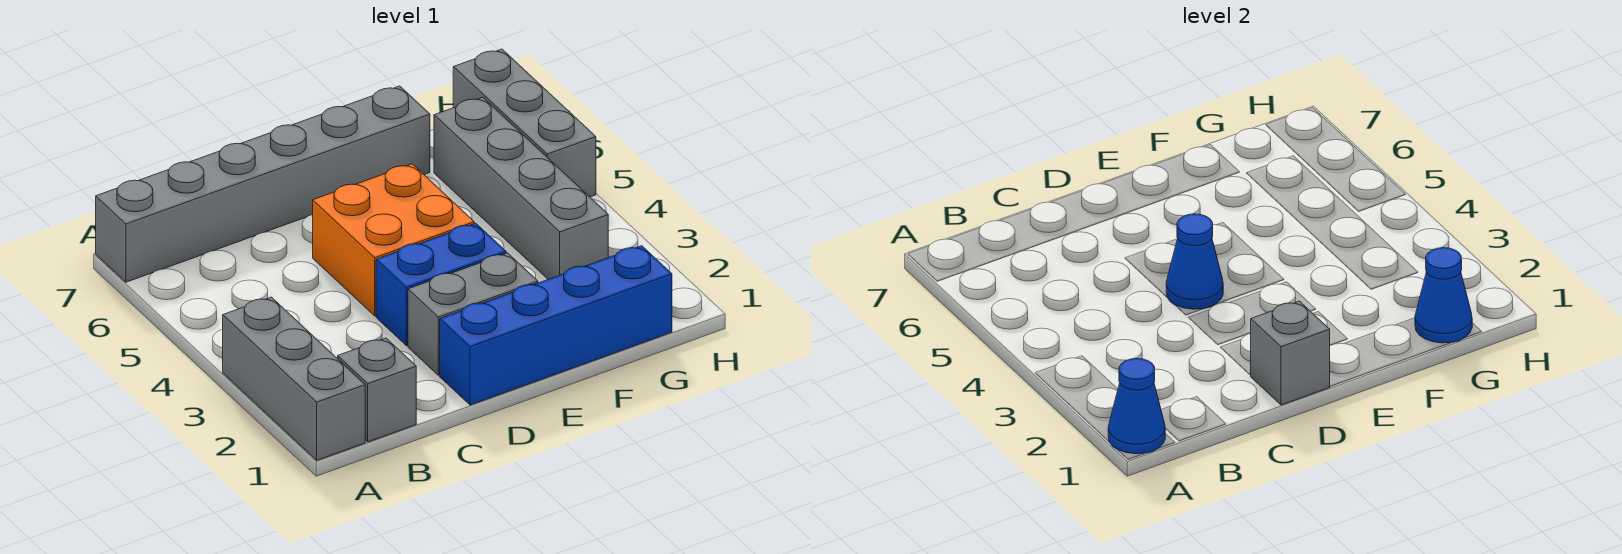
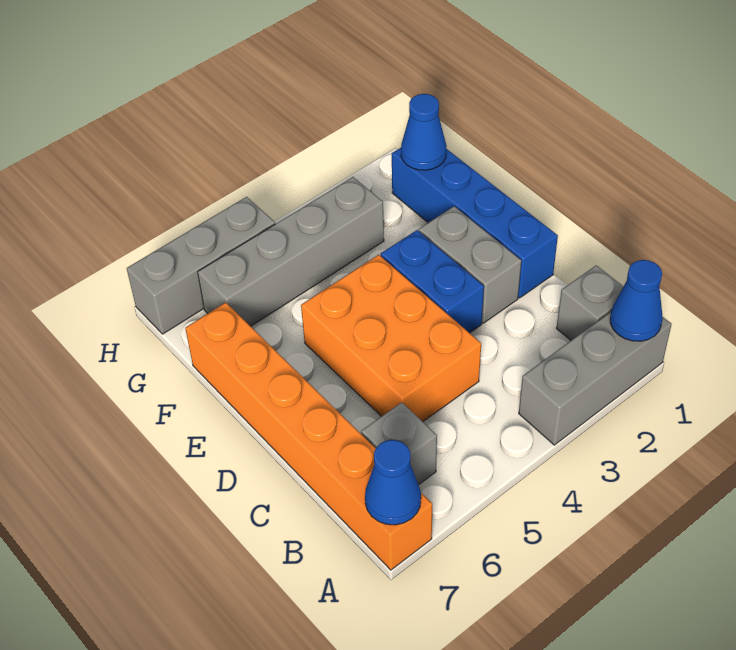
grey brick A7:F7 level 1 -> orange brick A7:F7 level 1
grey brick D1 level 2 -> grey brick B6 level 1
orange brick D4:E5 level 1 -> orange brick C4:E5 level 1
blue cone D4 level 2 -> blue cone A7 level 2

